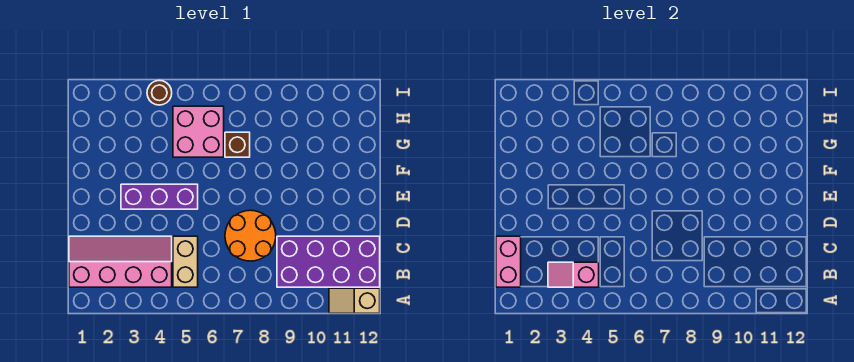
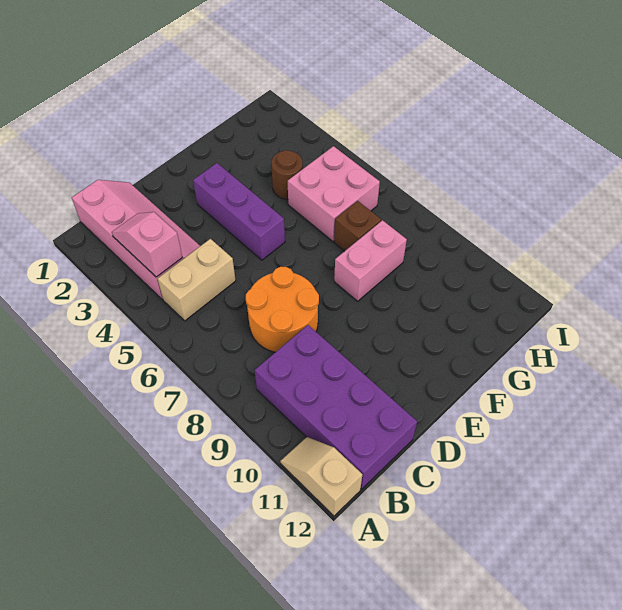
pink brick B1:C1 level 2 -> pink brick F8:G8 level 1
brown round brick I4 level 1 -> brown round brick G4 level 1

